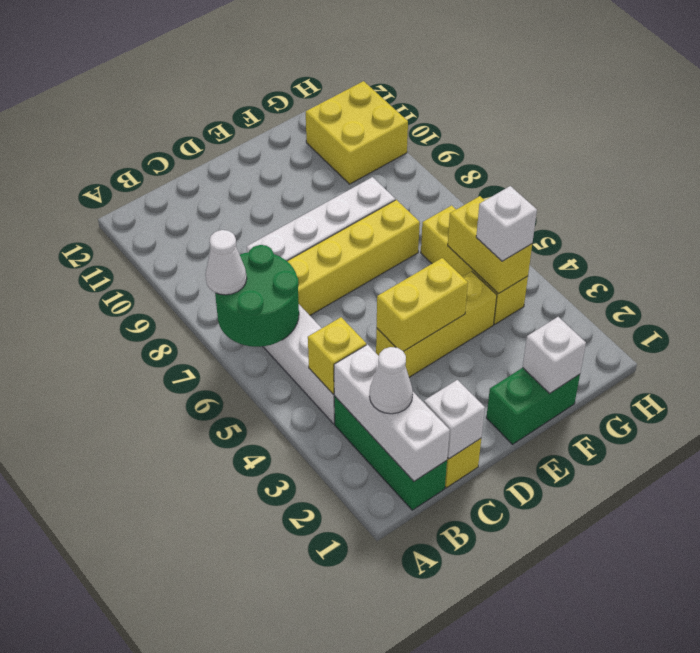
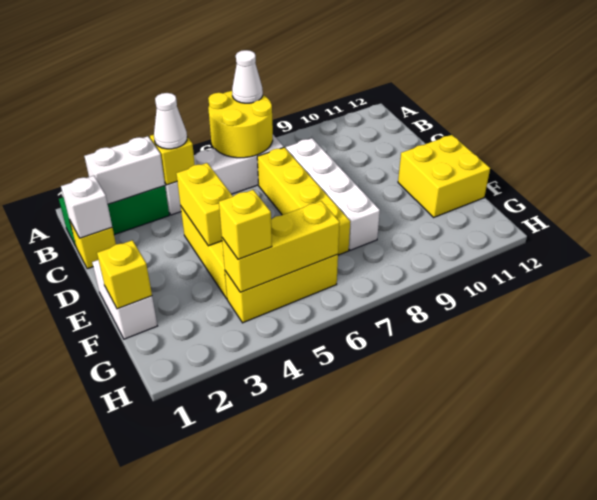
green round brick A6:B7 level 2 -> yellow round brick A6:B7 level 2
white brick B1:B3 level 2 -> white brick B2:B3 level 2
white cone B2 level 3 -> white cone B4 level 3
green brick E1:F1 level 1 -> white brick E1:F1 level 1
white brick F1 level 2 -> yellow brick F1 level 2
yellow brick G4:G5 level 2 -> yellow brick G4:G6 level 2
white brick G4 level 3 -> yellow brick G4 level 3
yellow brick G10:H11 level 1 -> yellow brick E11:F12 level 1

